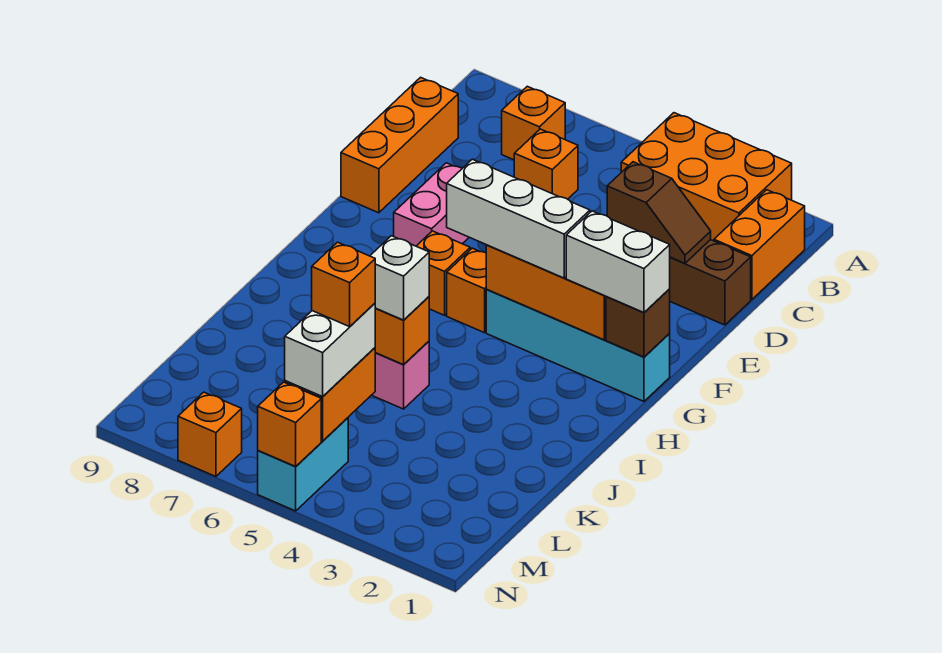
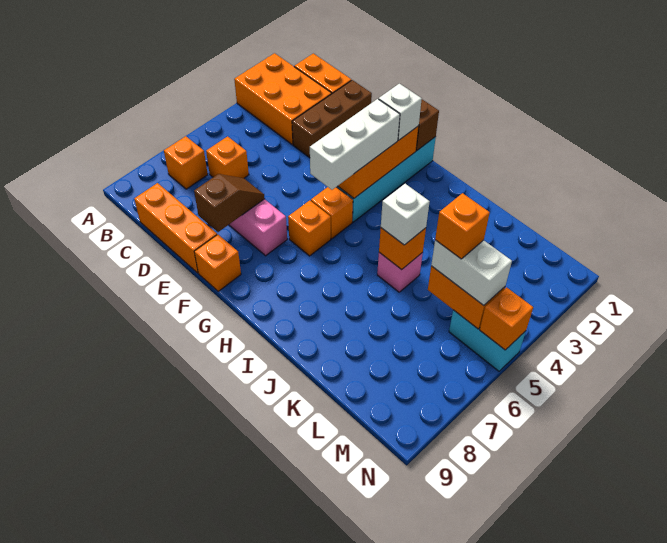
orange brick A2:B4 level 1 -> orange brick A2:C3 level 1
brown slope D2:D3 level 2 top 3 -> brown slope E7:E8 level 2 top 8
white brick G1:G2 level 3 -> white brick G2 level 3
orange brick N7 level 1 -> orange brick F9 level 1

